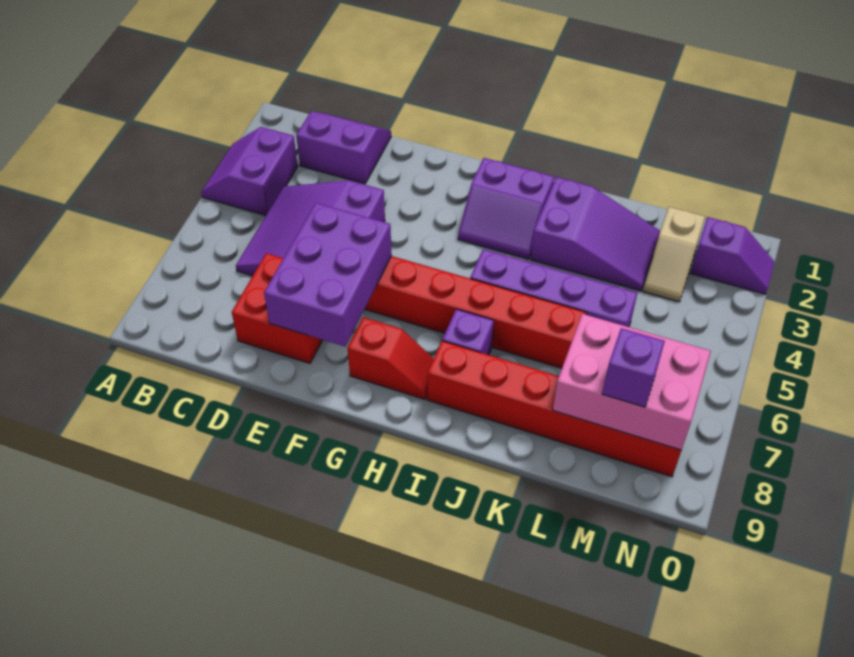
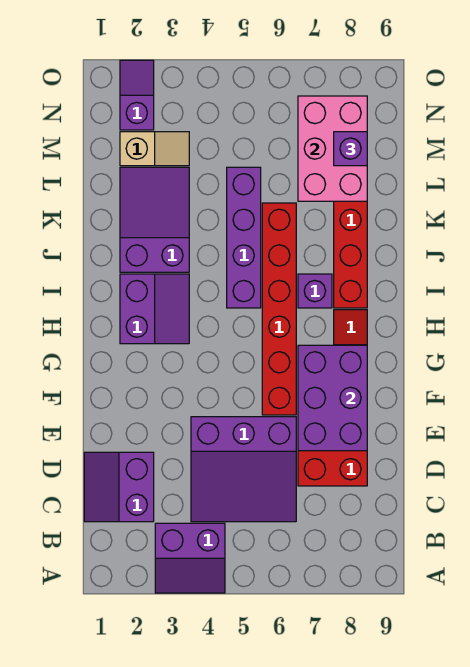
purple brick E6:F8 level 2 -> purple brick E7:G8 level 2

